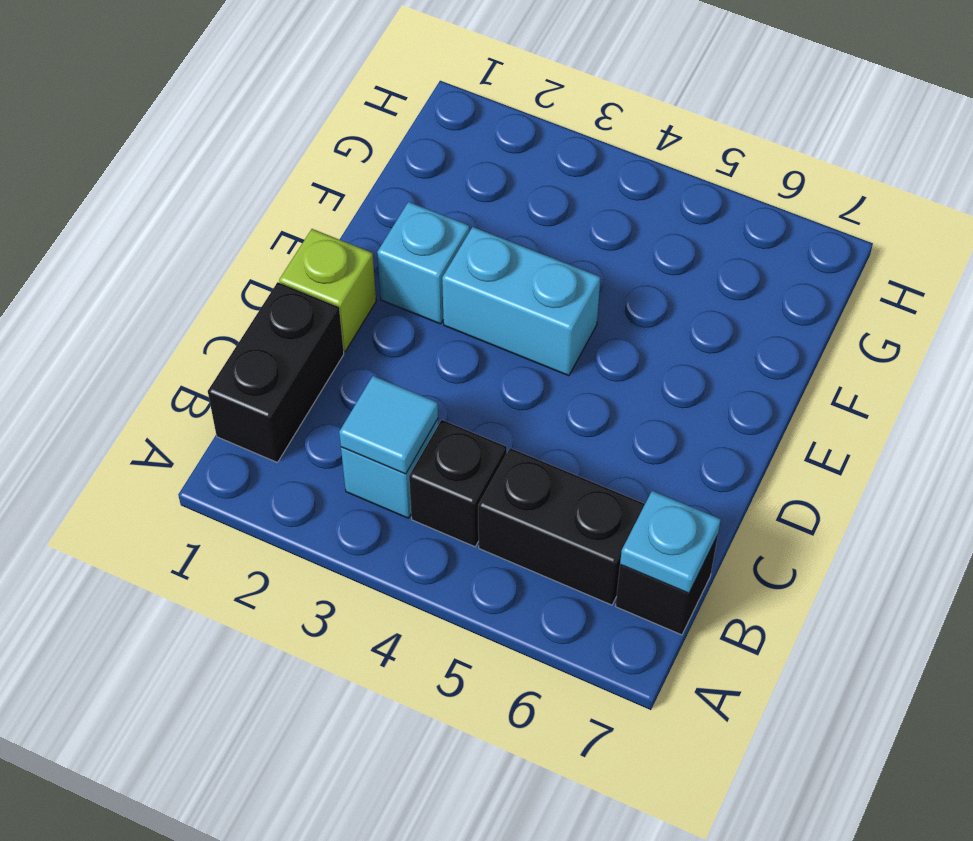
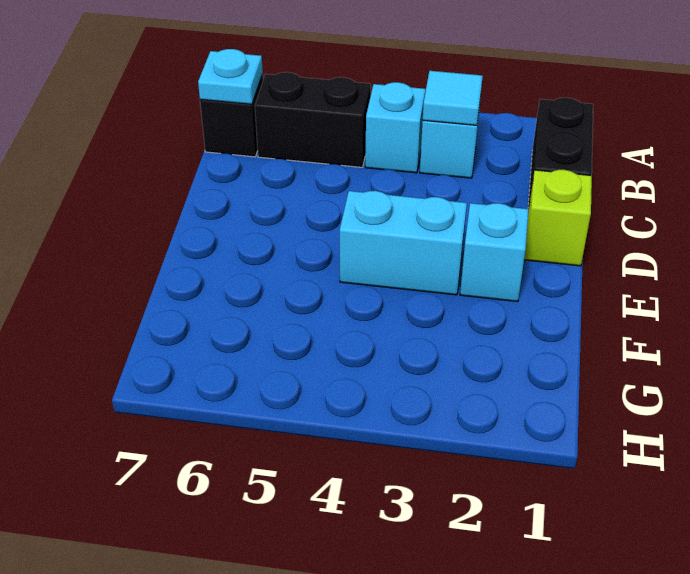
black brick B4 level 1 -> cyan brick B4 level 1

